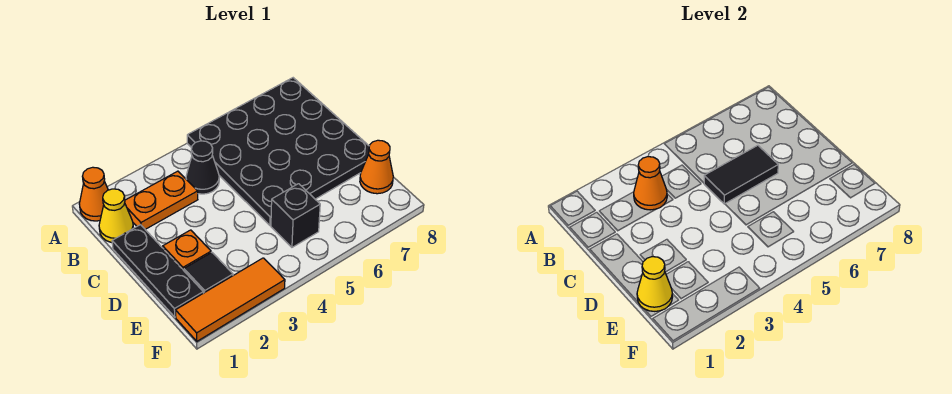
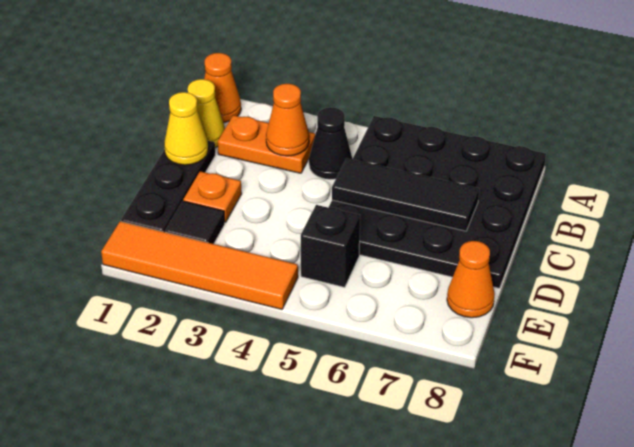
black tile C5:C6 level 2 -> black tile C5:C7 level 2
yellow cone E1 level 2 -> yellow cone C1 level 2
orange tile F1:F3 level 1 -> orange tile F1:F4 level 1

